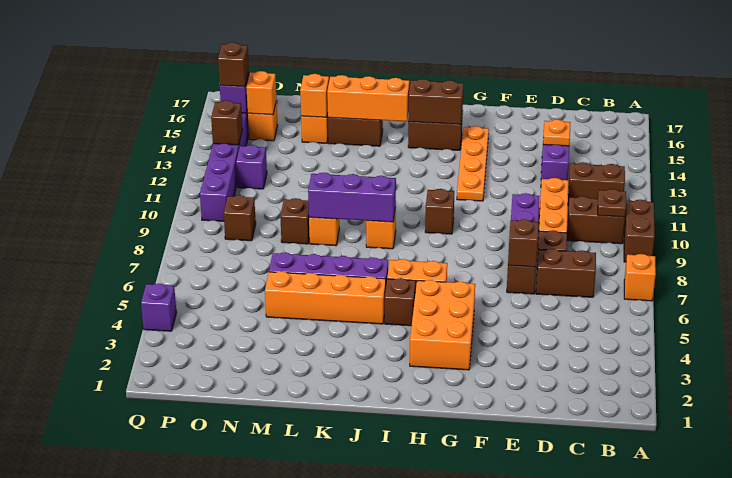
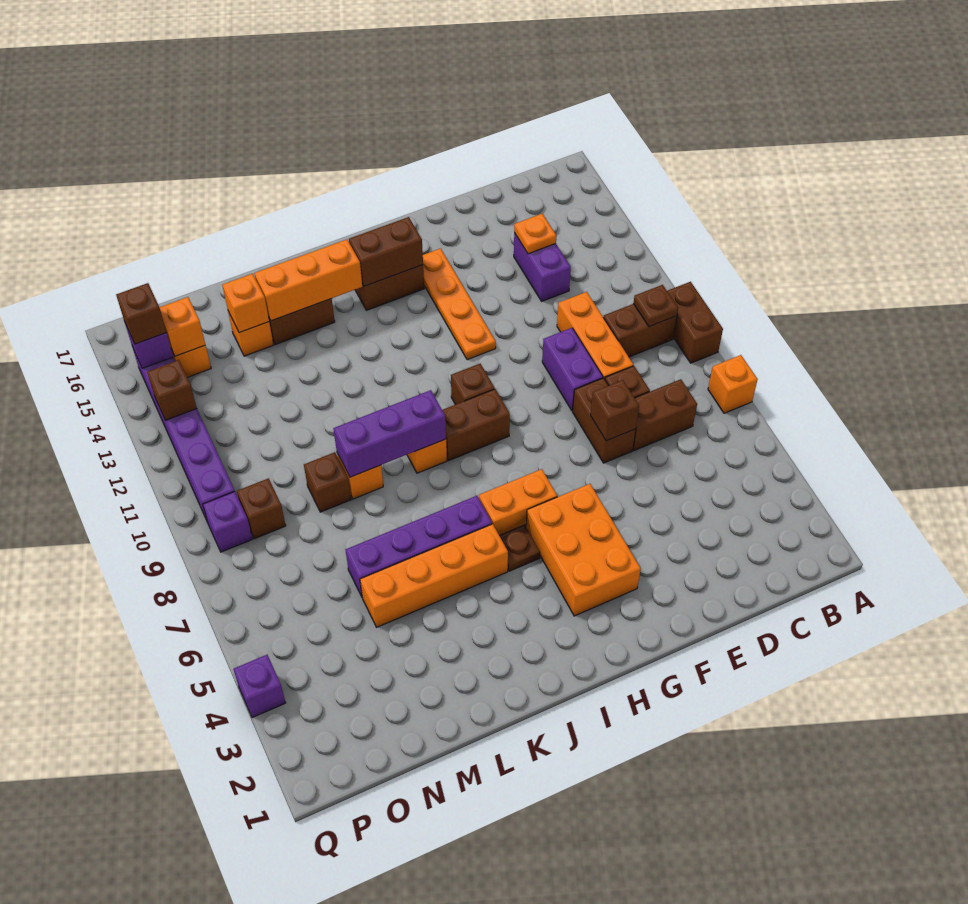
brown brick B12:C12 level 1 -> brown brick H9:I9 level 1
brown brick I5 level 1 -> brown plate I5 level 1
purple brick O12 level 1 -> purple brick P9 level 1

